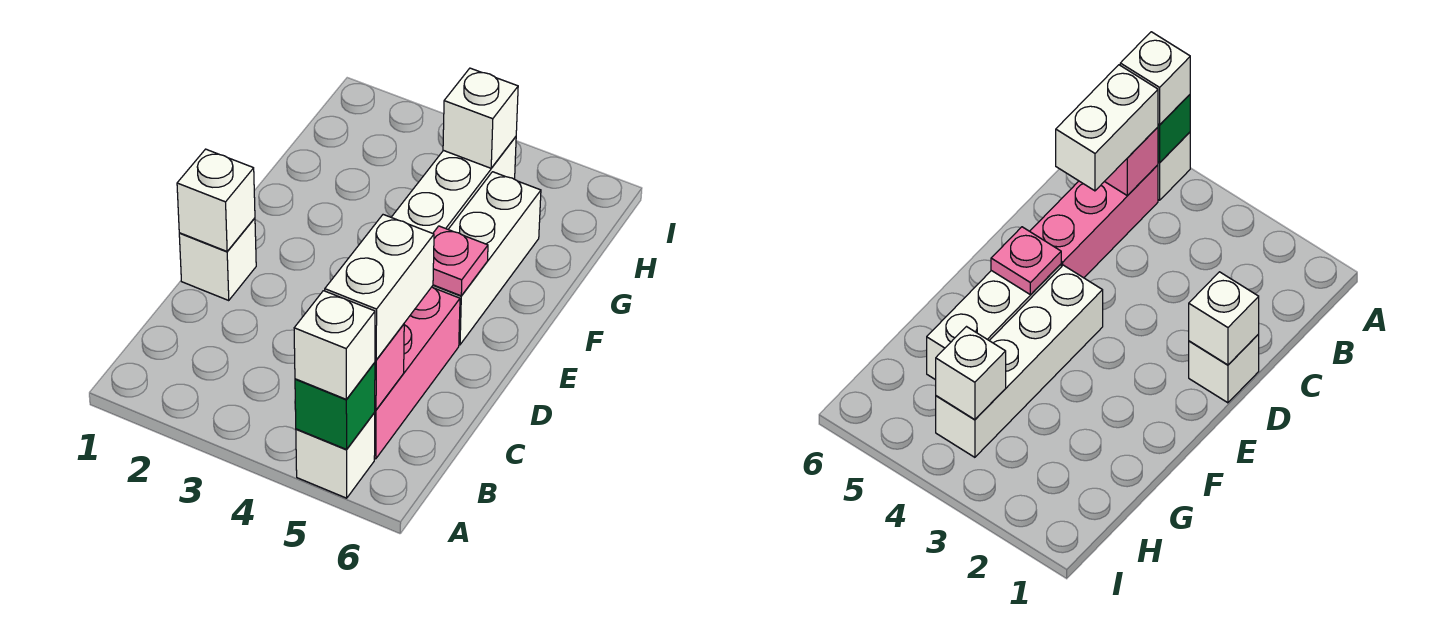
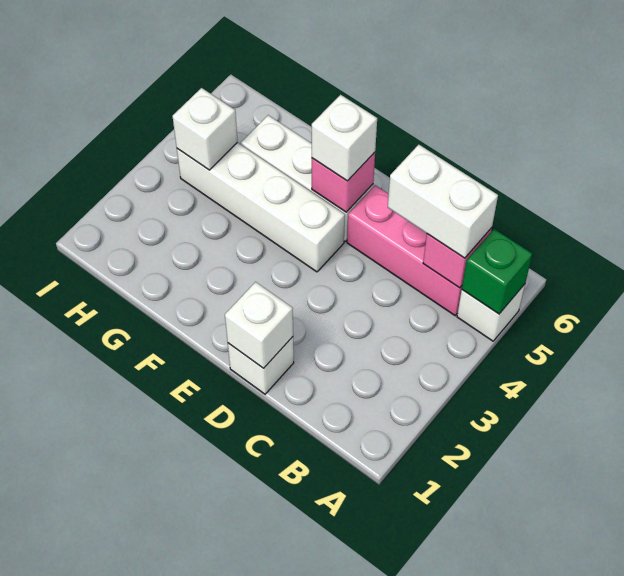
white brick A5 level 3 -> white brick E5 level 3
pink plate E5 level 2 -> pink brick E5 level 2

